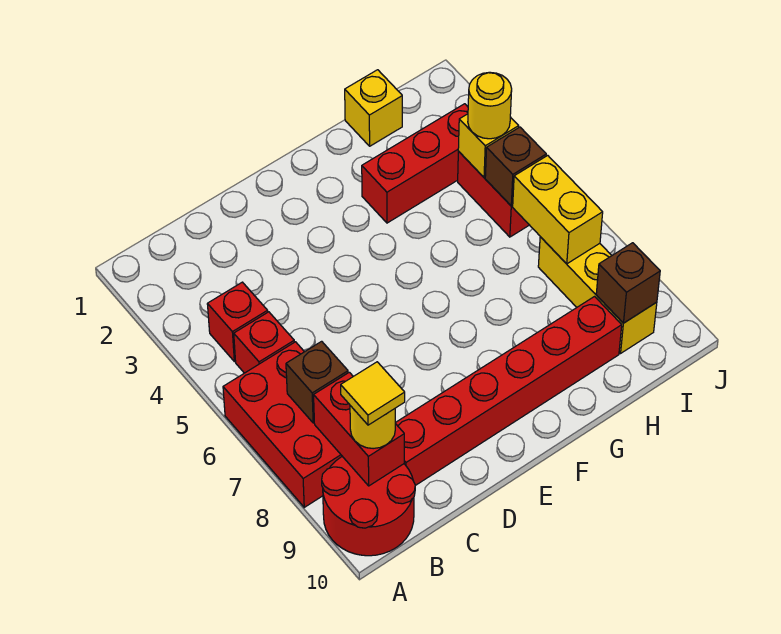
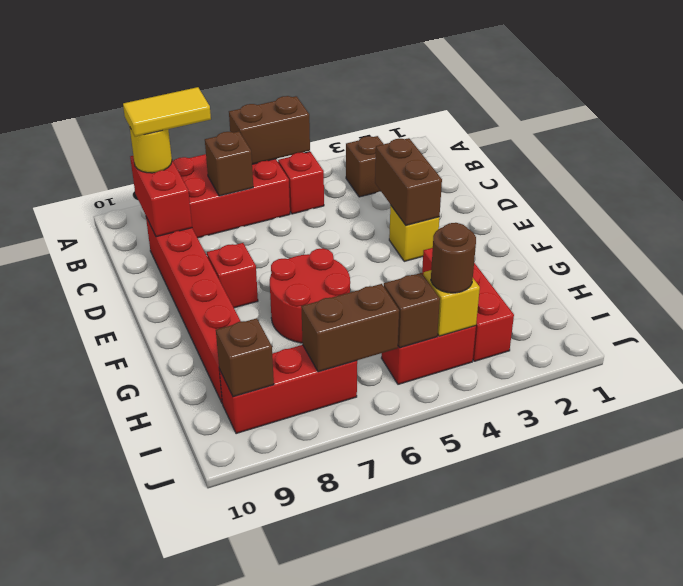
none -> brown brick A5:A6 level 2
red round brick A9:B10 level 1 -> red round brick F6:G7 level 1
none -> brown brick B3 level 1
red brick B4 level 1 -> red brick E8 level 1
red brick B8:B9 level 2 -> red brick B9:C9 level 2
yellow tile B9 level 4 -> yellow tile B8:B9 level 4
none -> brown brick D3:E3 level 2
yellow brick H1 level 1 -> yellow brick E3 level 1
yellow round brick I4 level 3 -> brown round brick I4 level 3
yellow brick I6:I7 level 2 -> brown brick I6:I7 level 2
yellow brick I7:I9 level 1 -> red brick I7:I9 level 1

